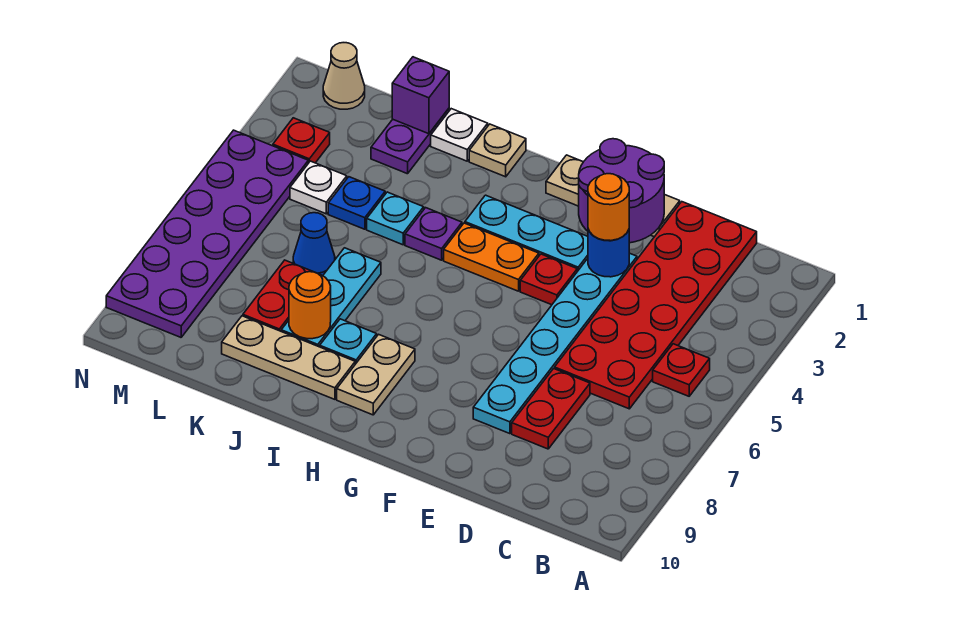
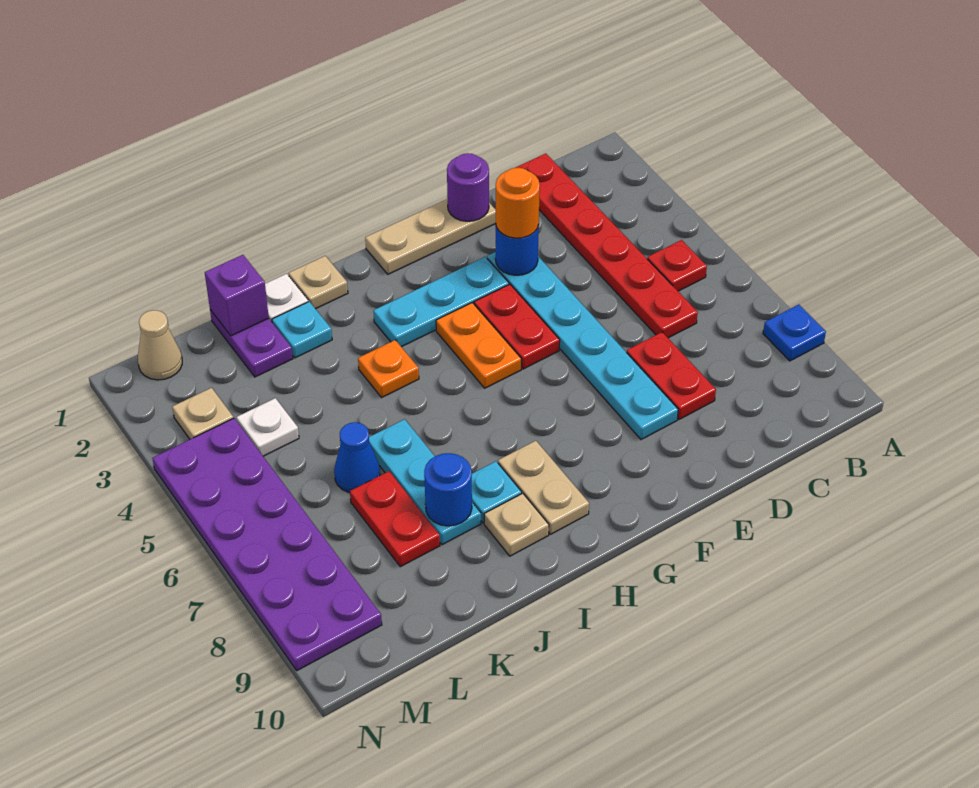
red plate C1:D6 level 1 -> red plate C1:C6 level 1
purple round brick E1:F2 level 2 -> purple round brick E1 level 2
red plate F4 level 1 -> red plate F4:F5 level 1
orange plate G4:H4 level 1 -> orange plate G4:G5 level 1
purple plate I4 level 1 -> orange plate I4 level 1
tan plate I9:K9 level 1 -> tan plate I9 level 1
cyan plate J4 level 1 -> cyan plate J2 level 1
orange round brick J8 level 2 -> blue round brick J8 level 2
blue plate K4 level 1 -> blue plate A8 level 1
red plate M3 level 1 -> tan plate M3 level 1

